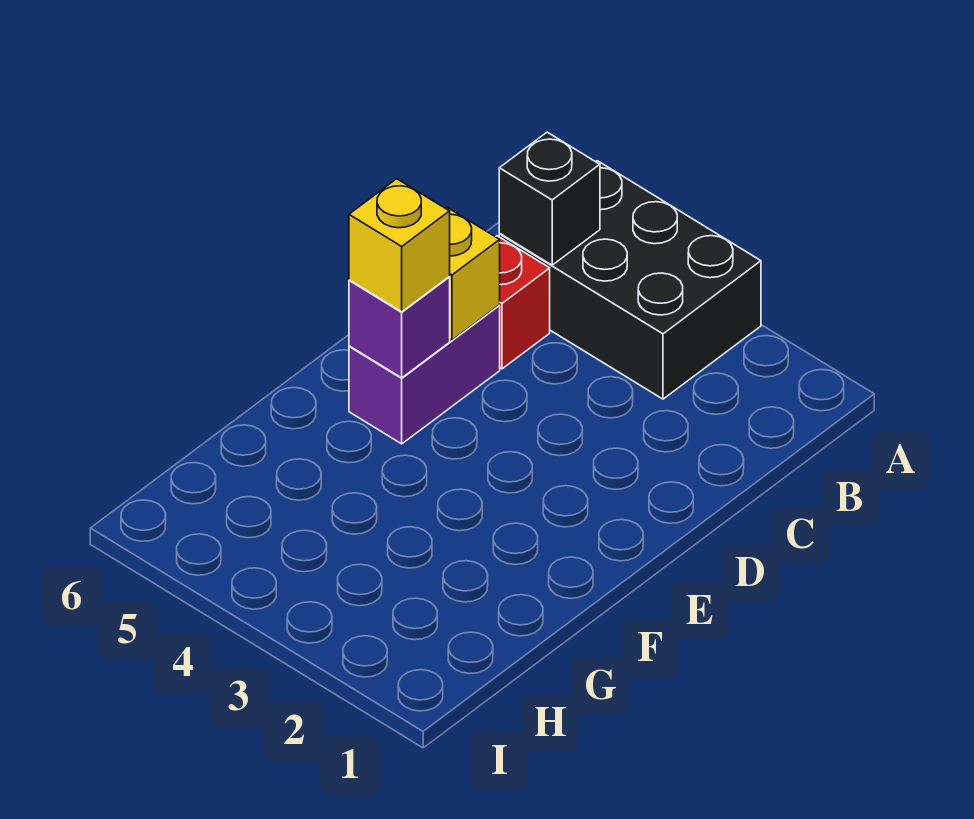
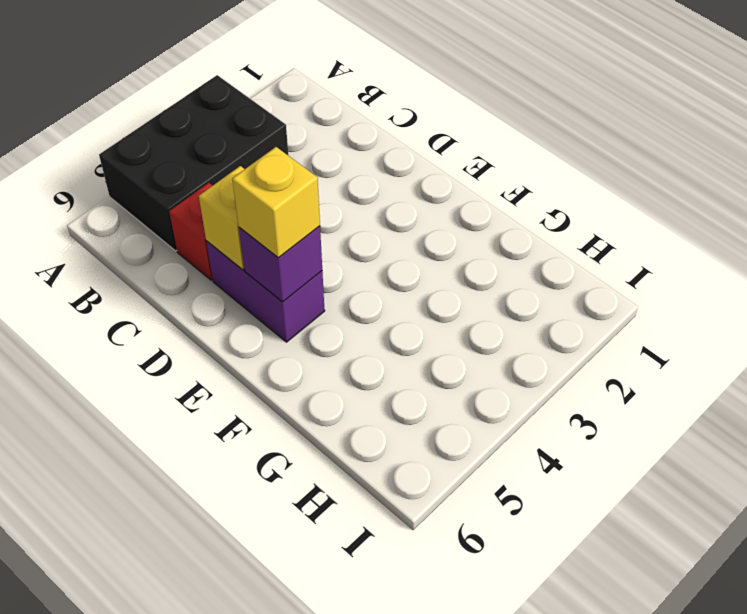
black brick B5 level 2 -> none

